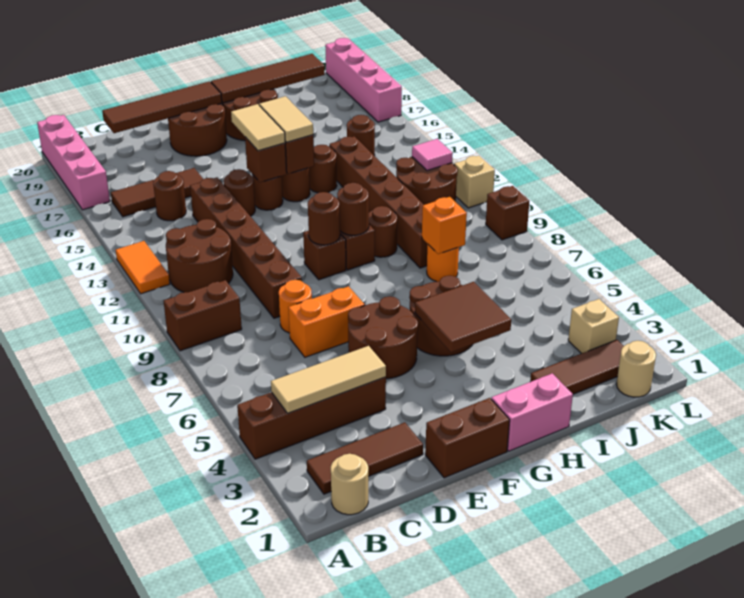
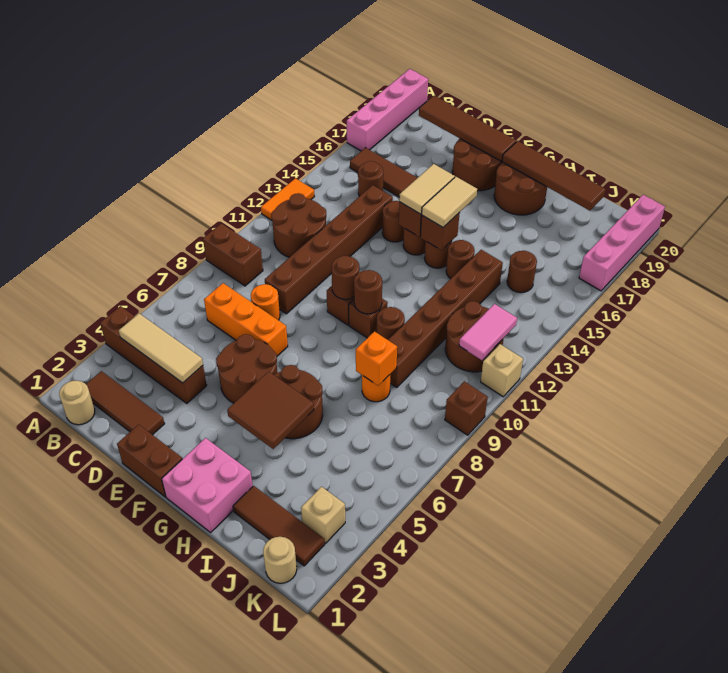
orange brick D7:E7 level 1 -> orange brick C7:E7 level 1
pink brick G1:H1 level 1 -> pink brick G1:H2 level 1
pink tile K12 level 2 -> pink tile K11:K12 level 2

